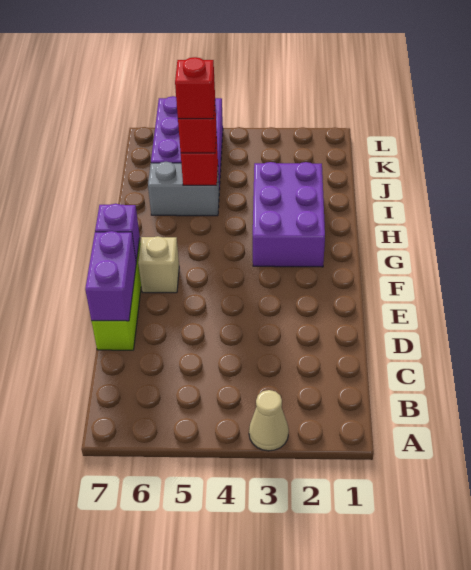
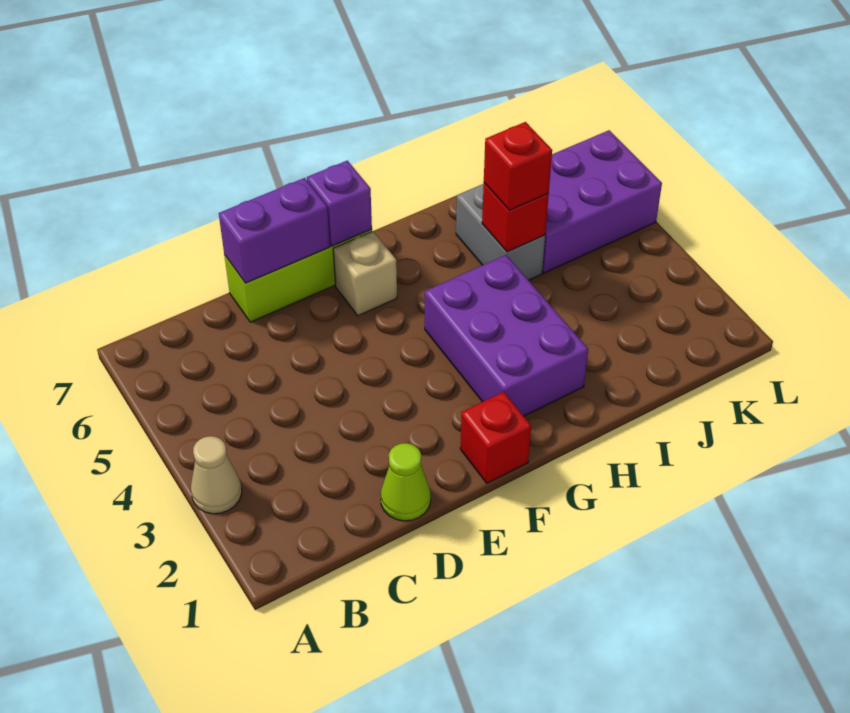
none -> lime cone D1 level 1
purple brick G2:I3 level 1 -> purple brick G2:H4 level 1
red brick I5 level 4 -> red brick F1 level 1

